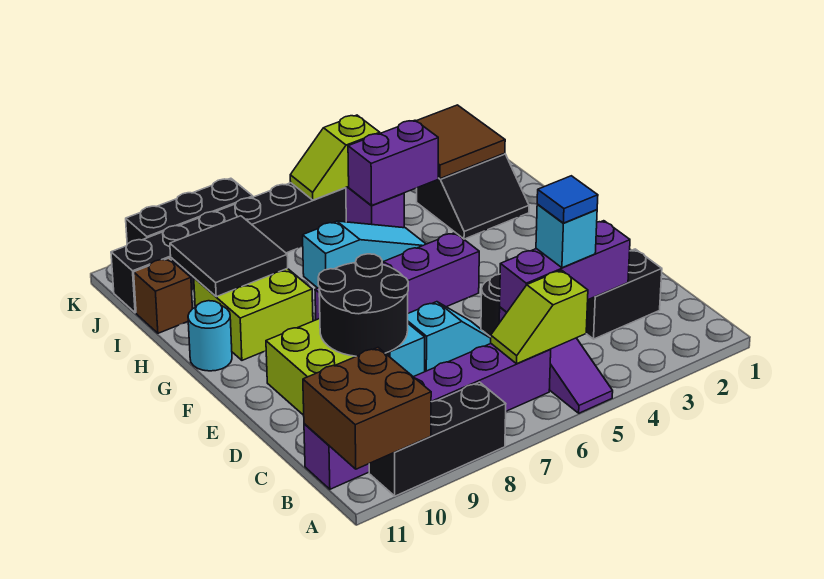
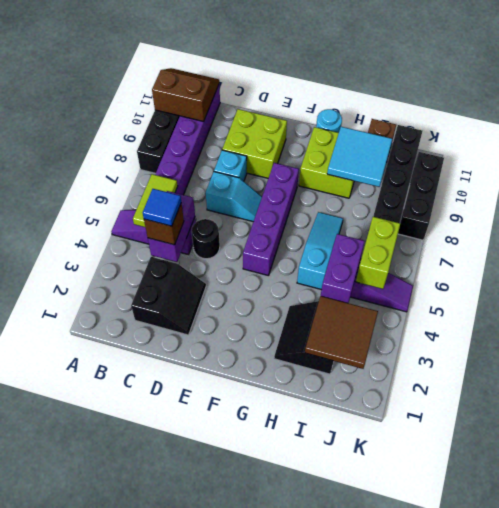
brown brick A10:B11 level 2 -> brown slope A10:B11 level 2 top 10
lime slope B5:B6 level 2 top 5 -> lime tile B5:B6 level 2
purple brick C3:C5 level 2 -> purple brick C4:C5 level 2
cyan brick C4 level 3 -> brown brick C4 level 3
cyan slope D6:D7 level 1 top 7 -> cyan slope D7:E7 level 1 top D
black round brick D8:E9 level 2 -> none
cyan slope H5:H7 level 1 top 7 -> cyan slope H5:H7 level 1 top 5
black tile H9:I10 level 2 -> cyan tile H9:I10 level 2
lime slope J5:J6 level 2 top 5 -> lime brick J5:J6 level 2

